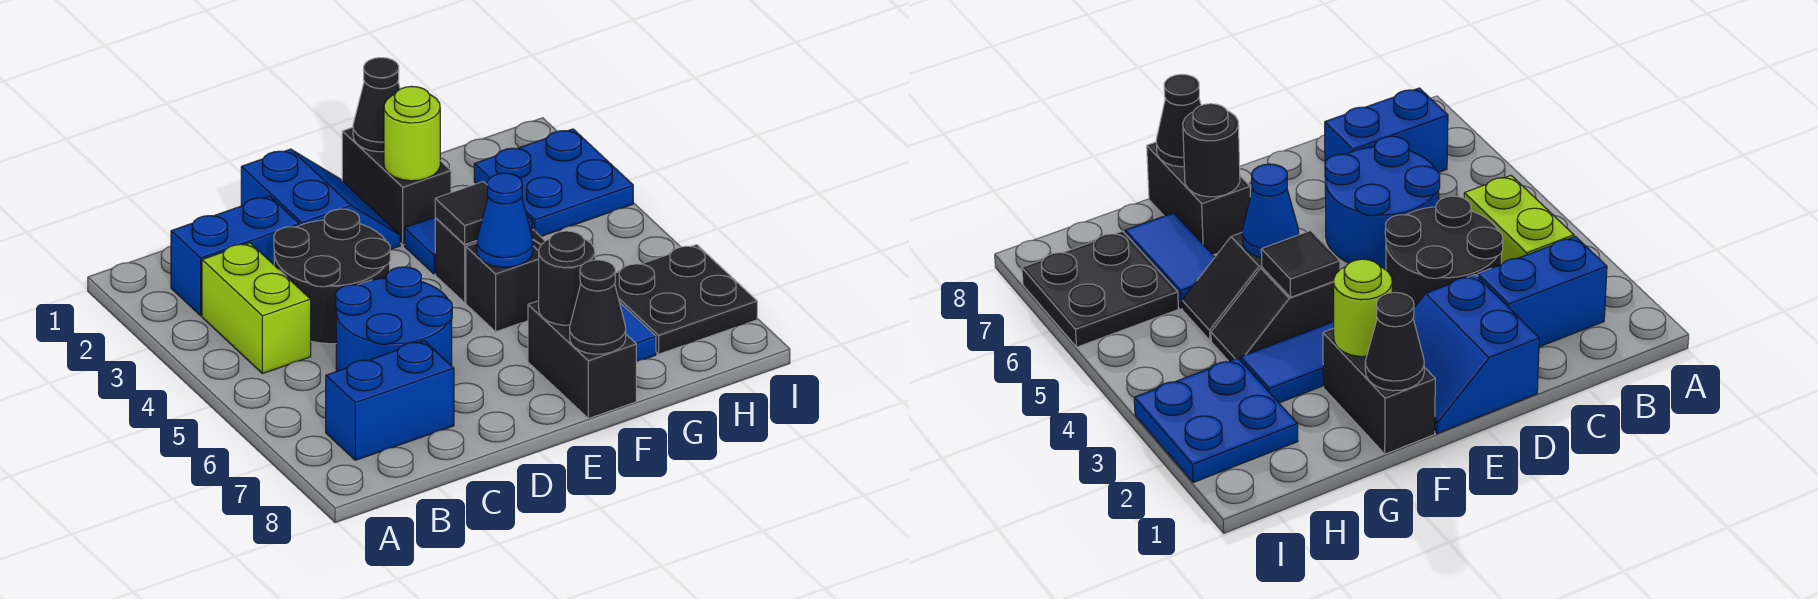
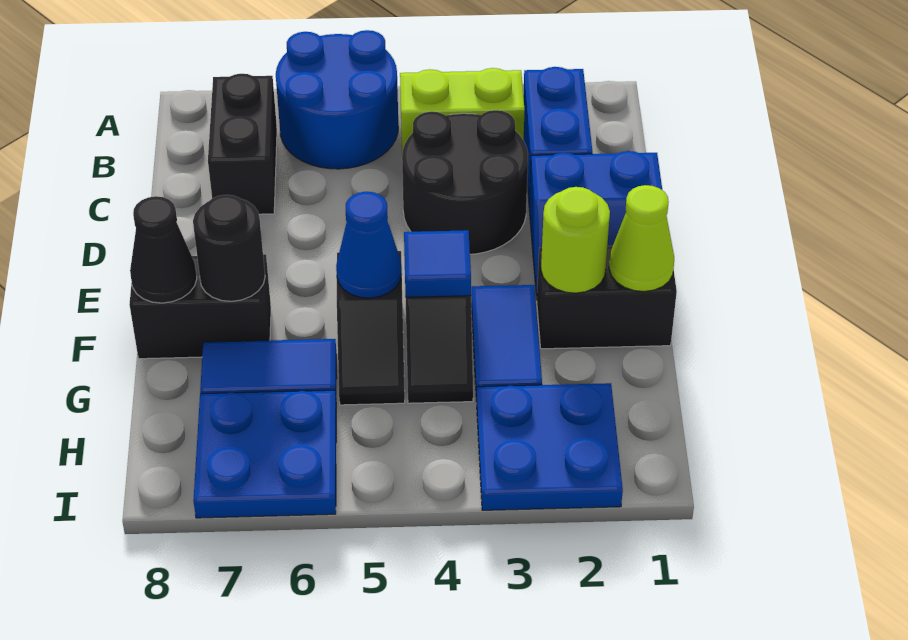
blue brick B7:C7 level 1 -> black brick B7:C7 level 1
blue round brick C5:D6 level 1 -> blue round brick A5:B6 level 1
black cone F1 level 2 -> lime cone F1 level 2
black tile F4 level 2 -> blue tile F4 level 2
black plate H6:I7 level 1 -> blue plate H6:I7 level 1

